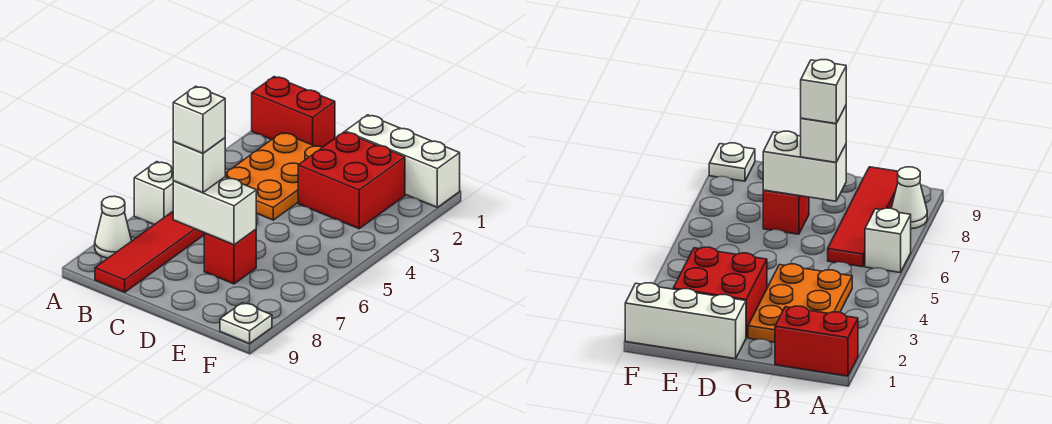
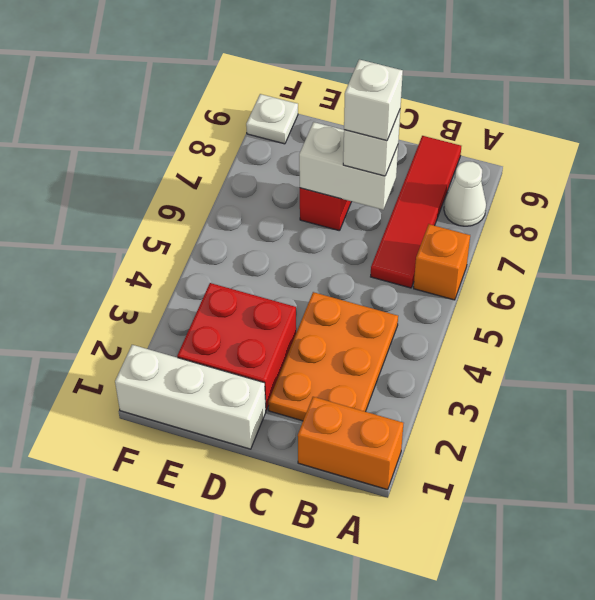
red brick A1:B1 level 1 -> orange brick A1:B1 level 1
white brick A6 level 1 -> orange brick A6 level 1

